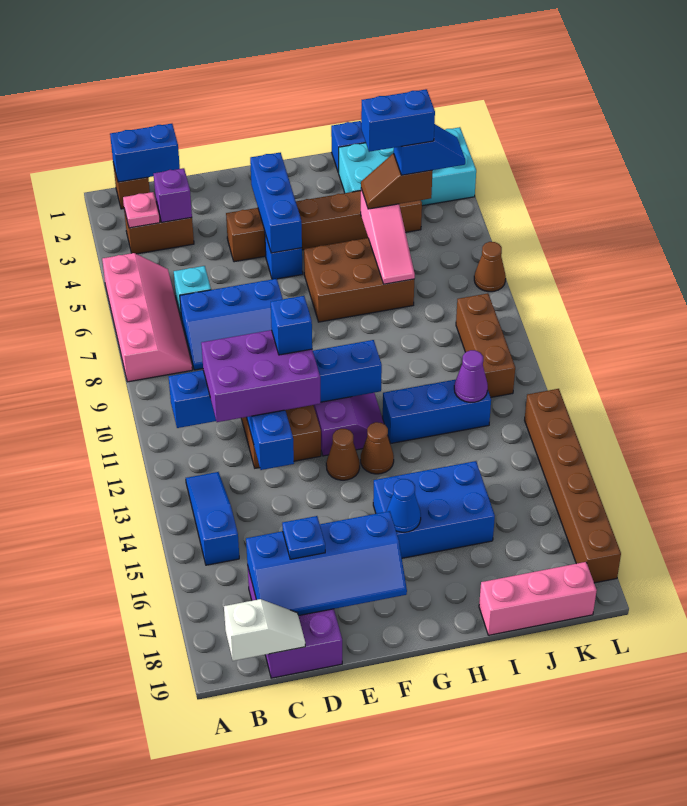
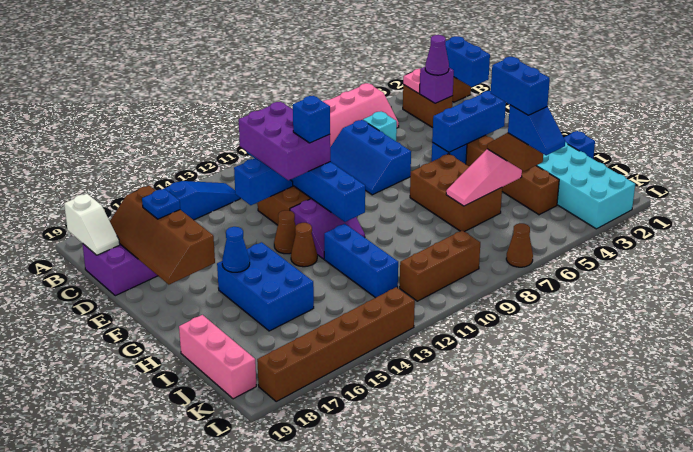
blue slope C17:F18 level 2 top 17 -> brown slope C17:F18 level 2 top 17
purple cone J12 level 2 -> purple cone C3 level 3

